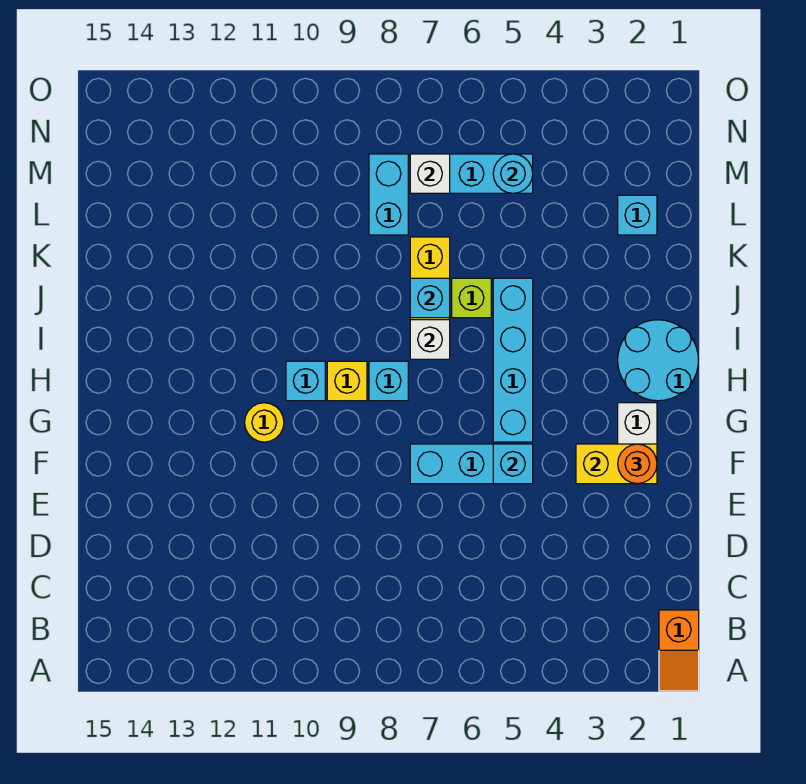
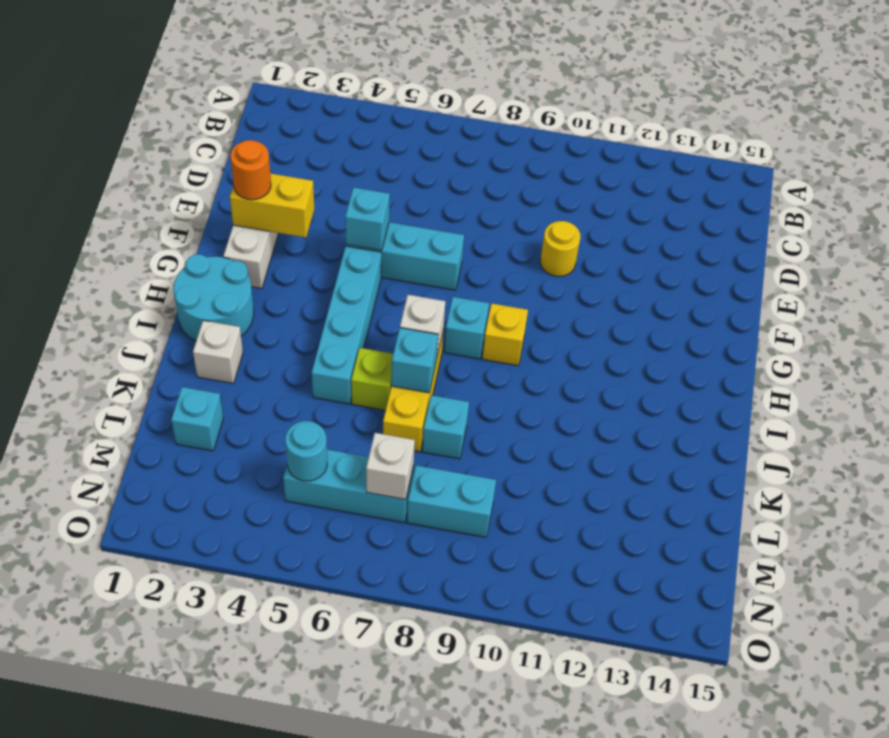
orange slope A1:B1 level 1 top B -> none
yellow round brick G11 level 1 -> yellow round brick E10 level 1
cyan brick H10 level 1 -> cyan brick K8 level 1
none -> white brick J2 level 1
cyan brick L8:M8 level 1 -> cyan brick M8:M9 level 1

